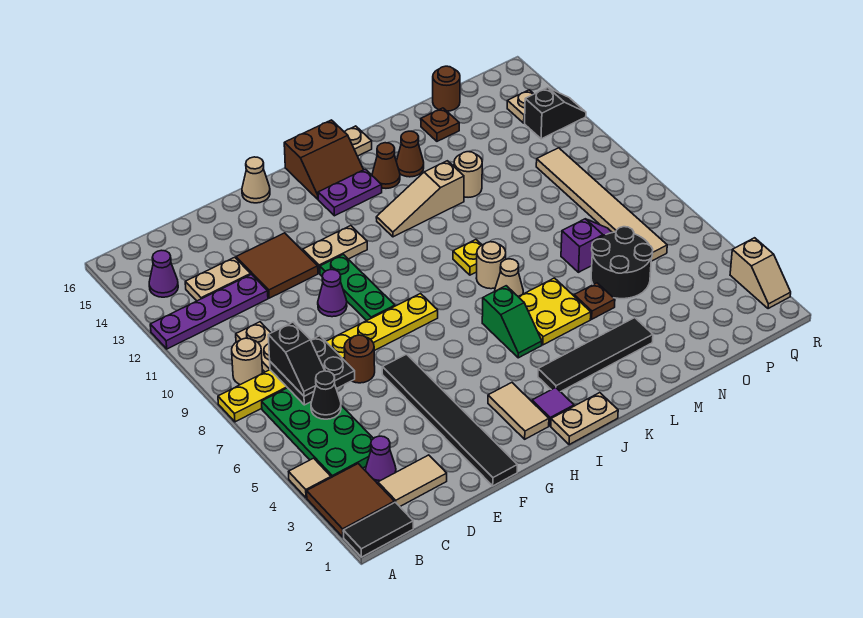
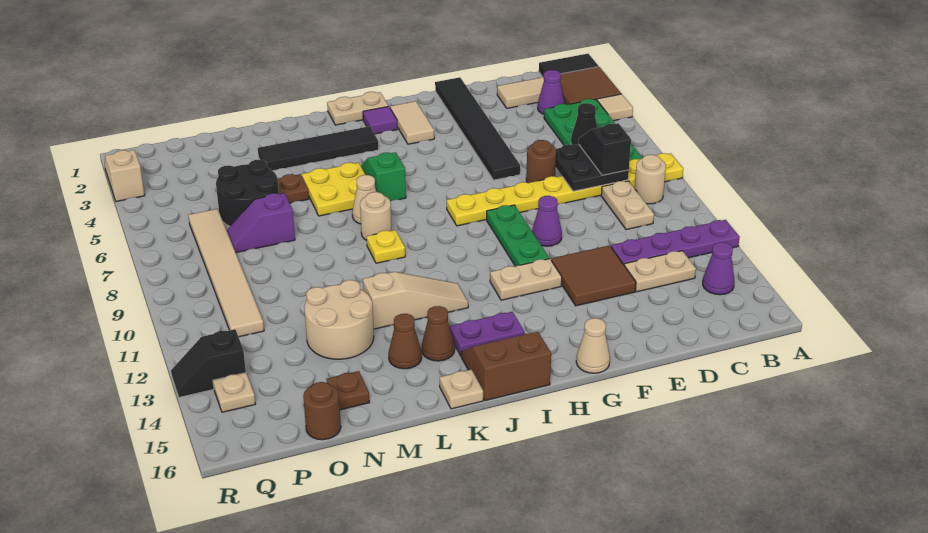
tan round brick M12 level 1 -> tan round brick M12:N13 level 1

